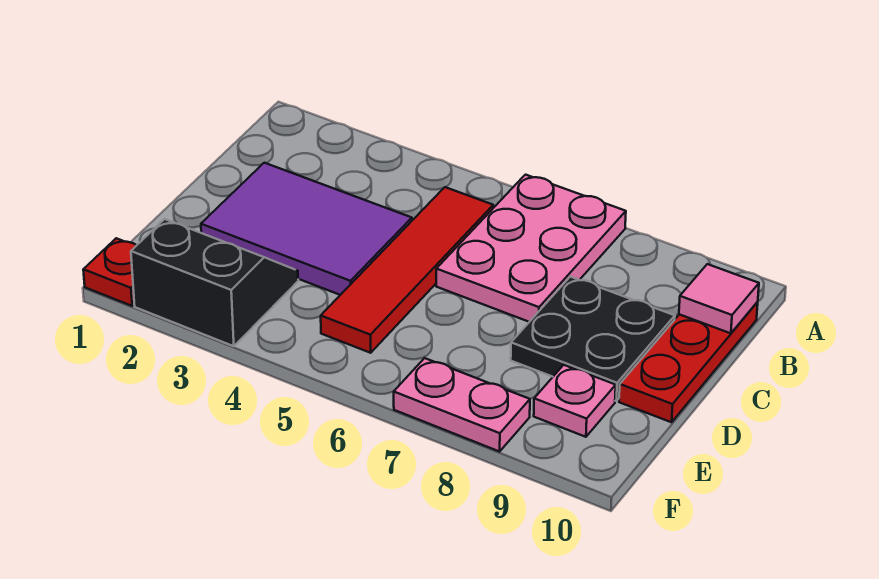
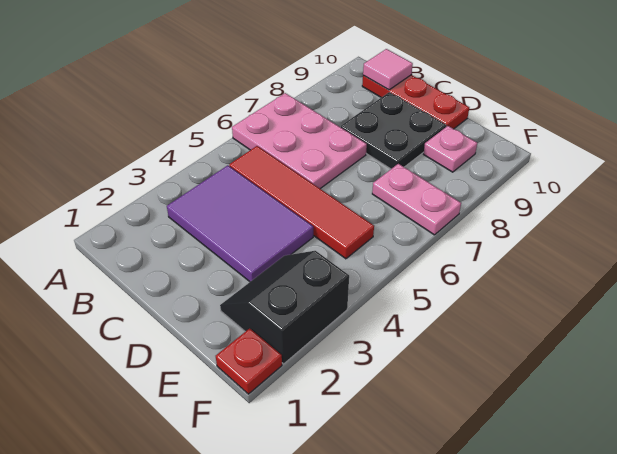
purple tile C2:D4 level 1 -> purple tile B3:D4 level 1
pink plate F7:F8 level 1 -> pink plate E7:F7 level 1

